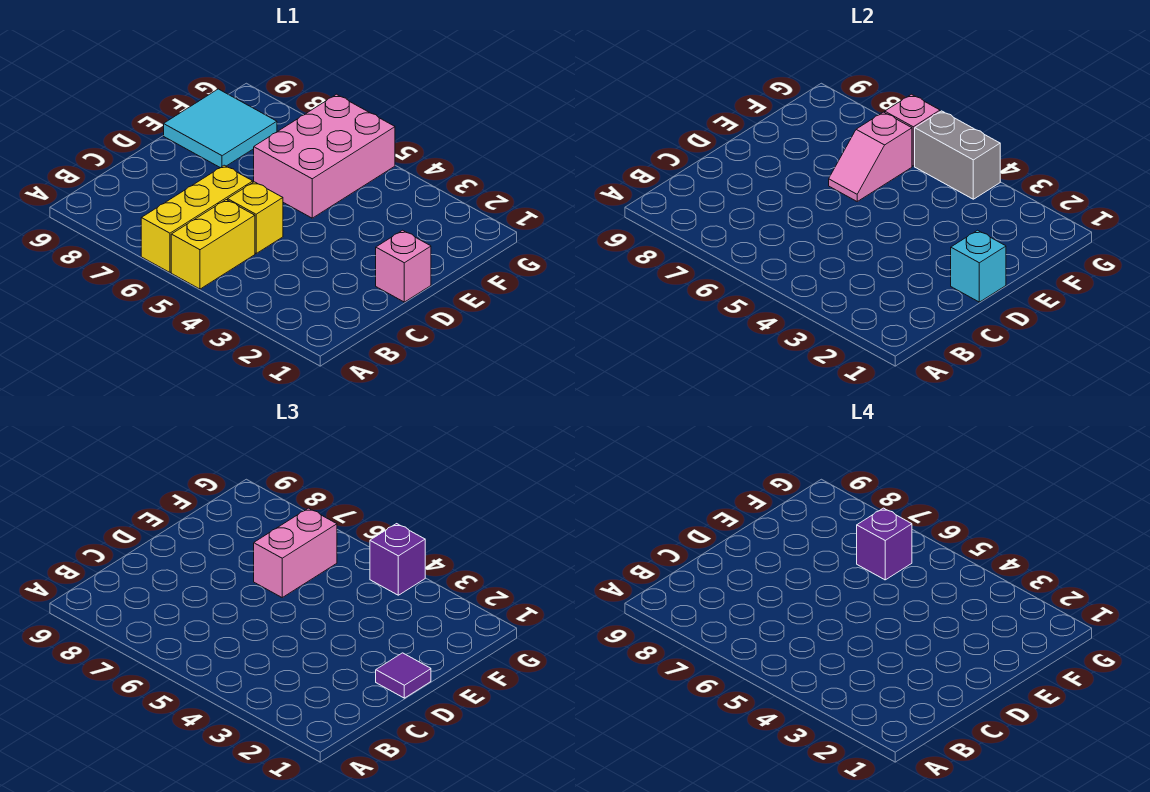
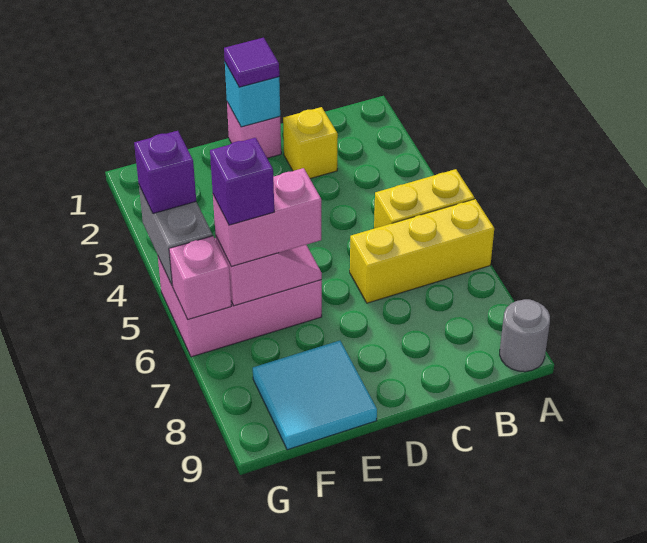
none -> grey round brick A9 level 1
yellow brick C5 level 1 -> yellow brick C2 level 1

